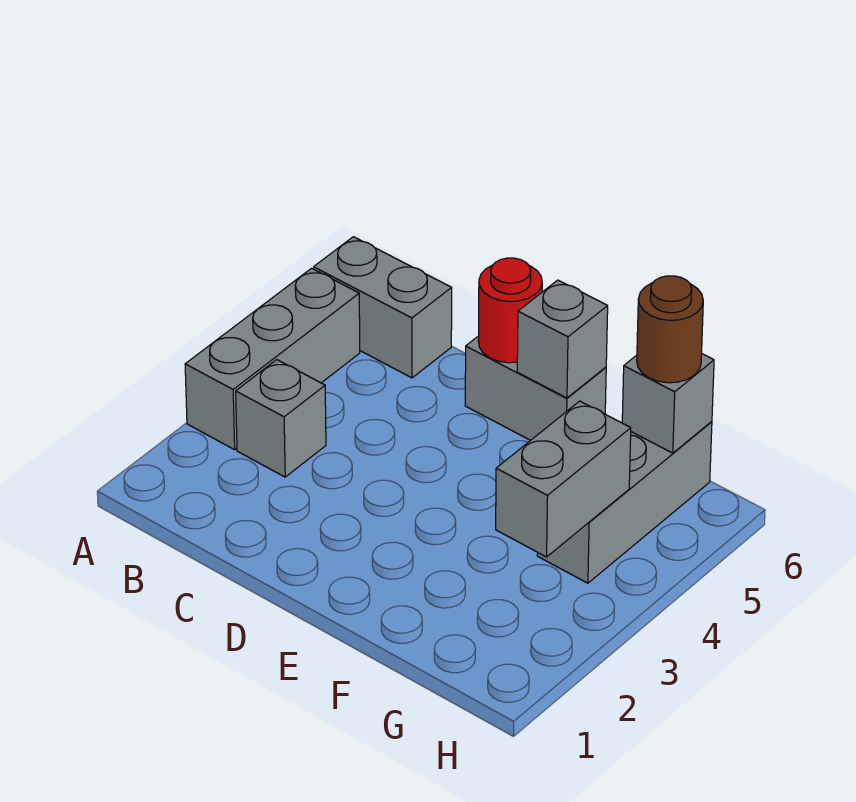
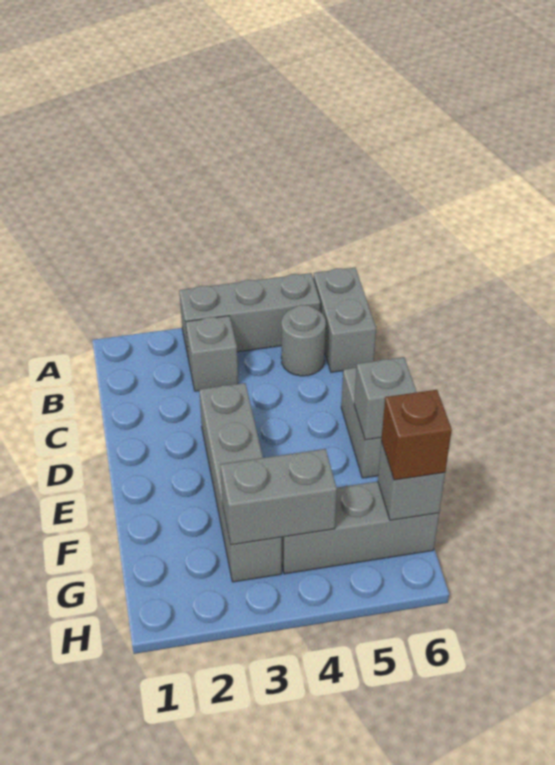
none -> grey round brick B5 level 1
none -> grey brick D3:G3 level 1
red round brick D6 level 2 -> none
brown round brick G6 level 3 -> brown brick G6 level 3

